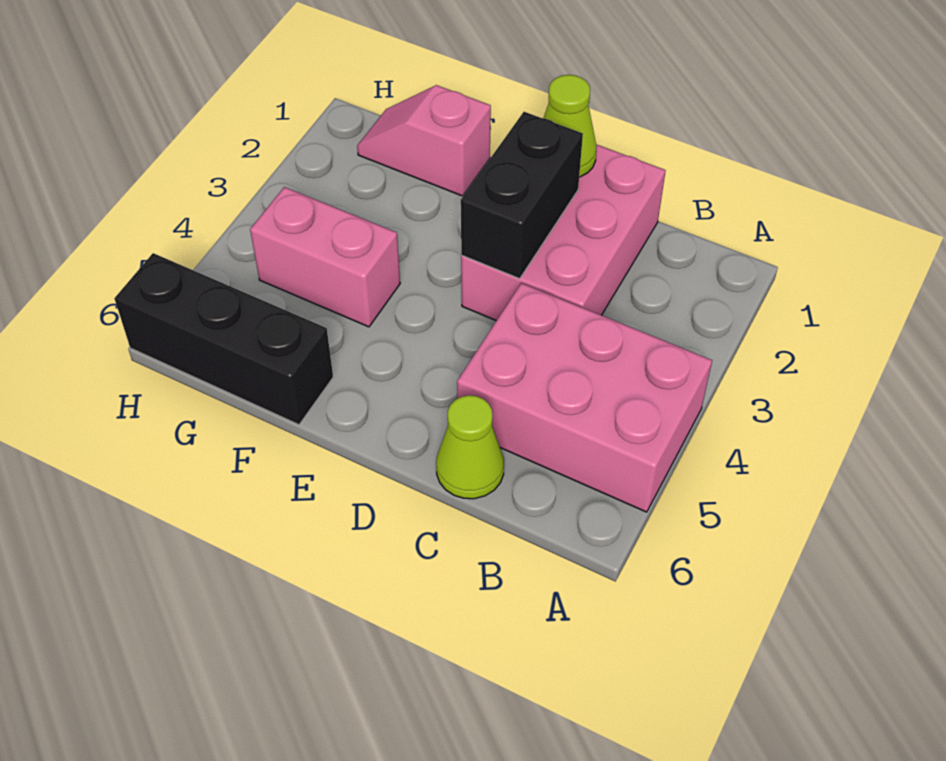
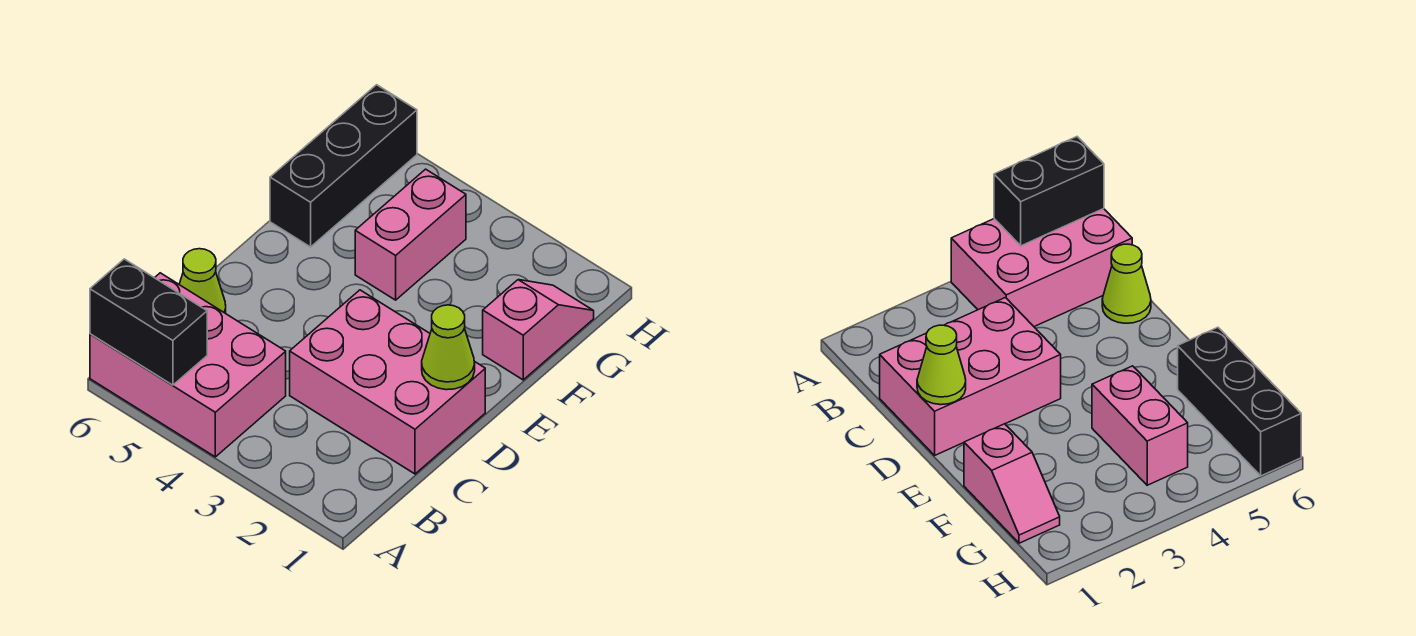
pink brick A4:C5 level 1 -> pink brick A4:B6 level 1
black brick D2:D3 level 2 -> black brick A5:A6 level 2

